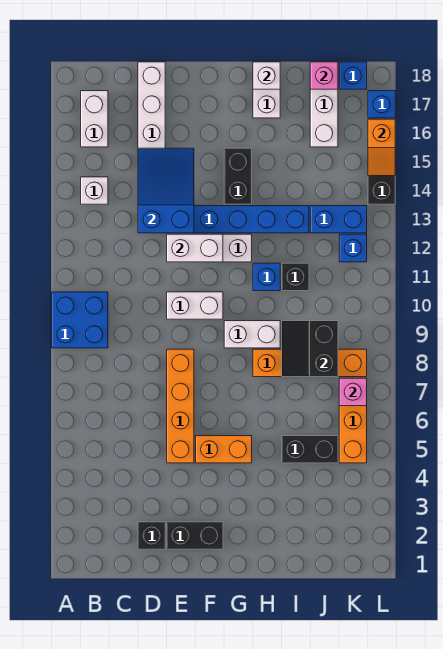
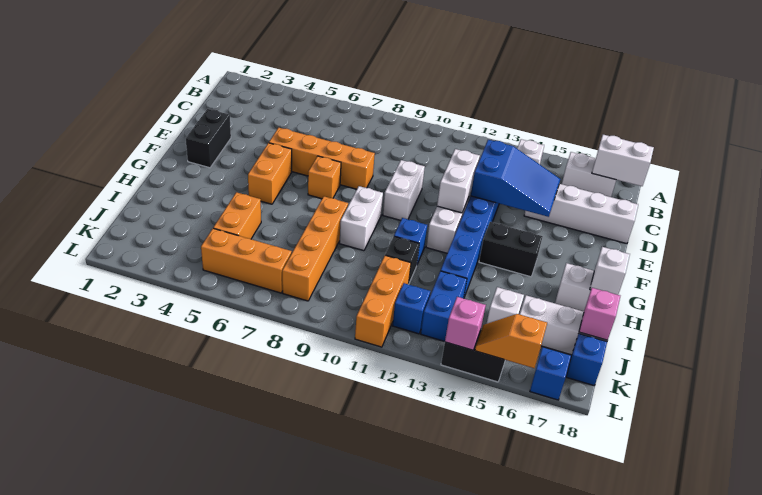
blue brick A9:B10 level 1 -> none
none -> white brick B17:B18 level 2
black brick D2 level 1 -> none
none -> orange brick F7 level 1
black brick I5:J5 level 1 -> orange brick I5:J5 level 1
black slope I8:J9 level 2 top J -> none
none -> orange brick J11:L11 level 1
none -> white brick J15 level 1
pink brick K7 level 2 -> pink brick L14 level 2

